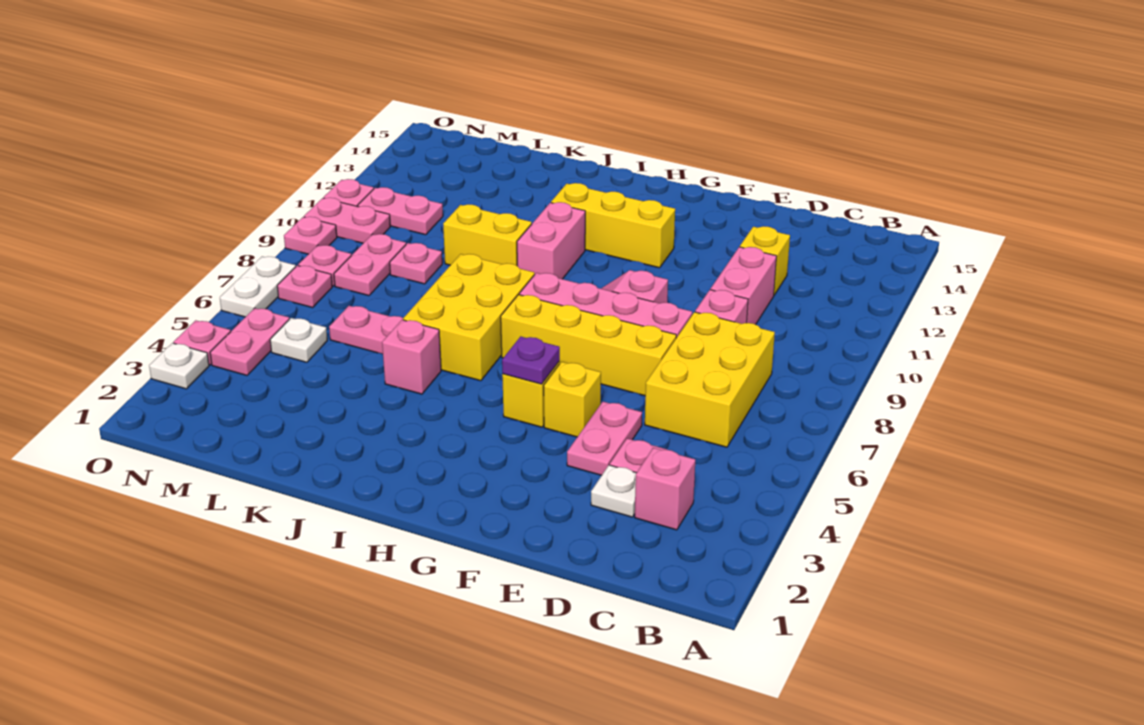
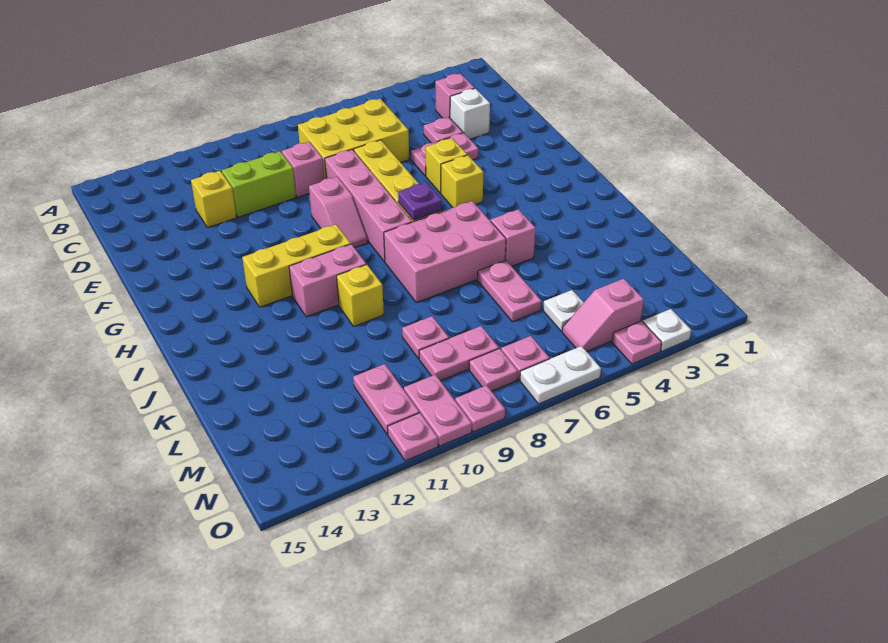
white plate D3 level 1 -> white brick D3 level 1
pink brick D10:D11 level 1 -> lime brick D10:D11 level 1
purple plate G5 level 2 -> purple plate H7 level 2
yellow brick G12:I12 level 1 -> yellow brick H10:H12 level 1
yellow brick I6:J8 level 1 -> pink brick I6:J8 level 1
yellow brick J10:K10 level 1 -> yellow brick J10 level 1
pink plate N4:N5 level 1 -> pink slope N4:N5 level 1 top 4

